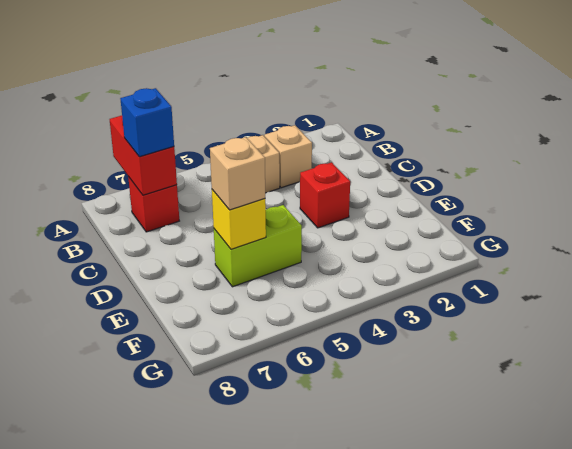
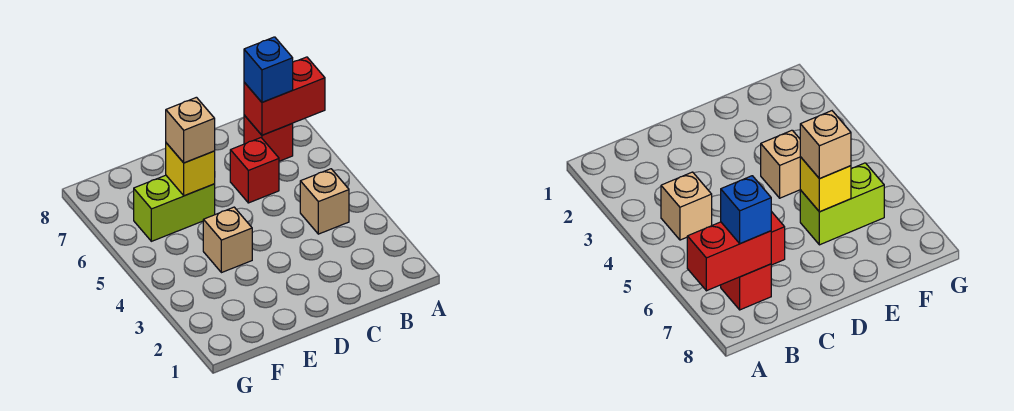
tan brick B3 level 1 -> tan brick E4 level 1
red brick D3 level 1 -> red brick C6 level 1
lime brick E5:E6 level 1 -> lime brick E6:F6 level 1

